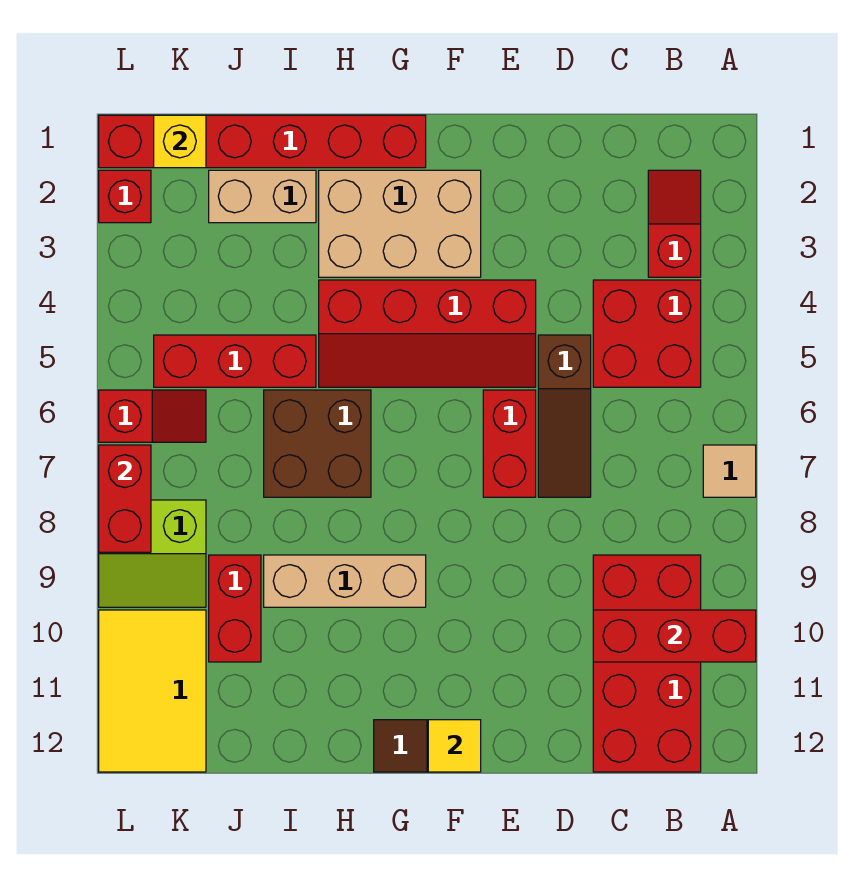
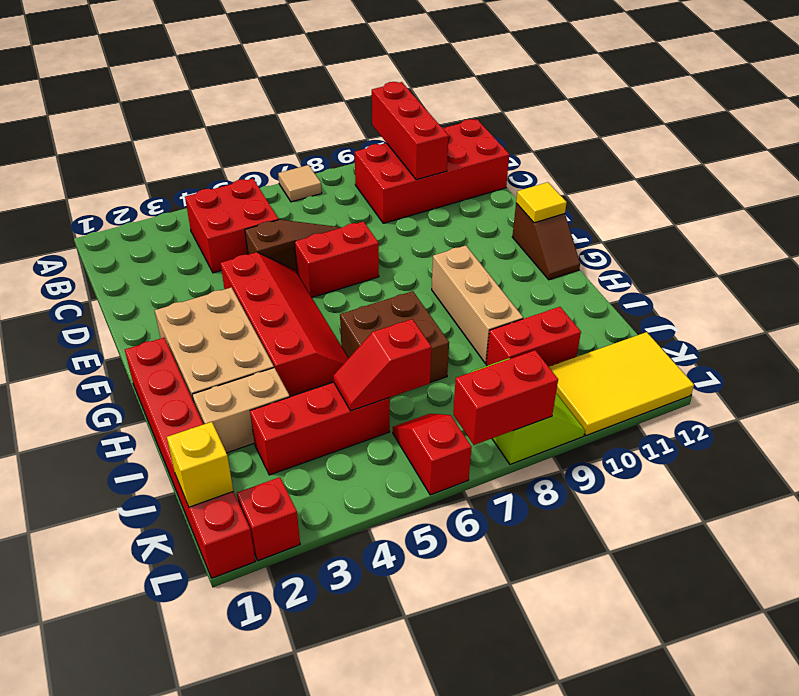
red slope B2:B3 level 1 top 3 -> red slope J5:J6 level 2 top 6
tan brick I2:J2 level 1 -> tan brick I2:I3 level 1
red brick I5:K5 level 1 -> red brick J3:J5 level 1

